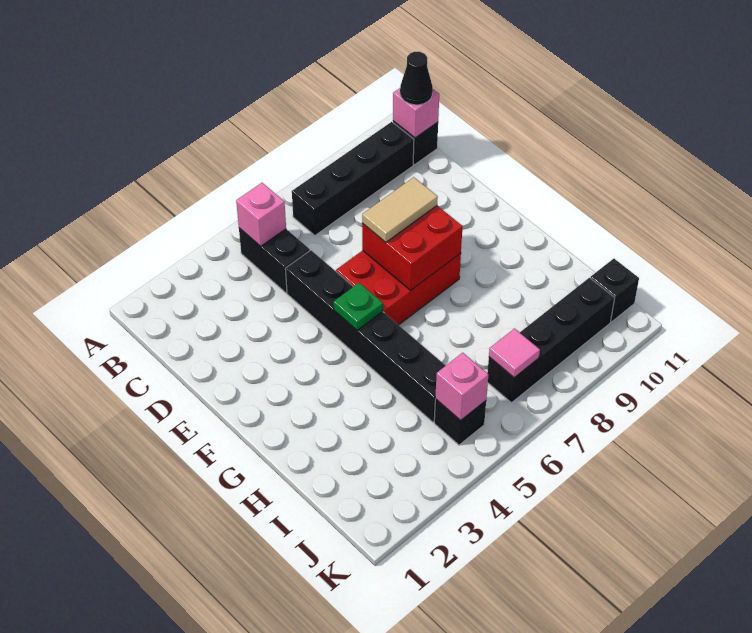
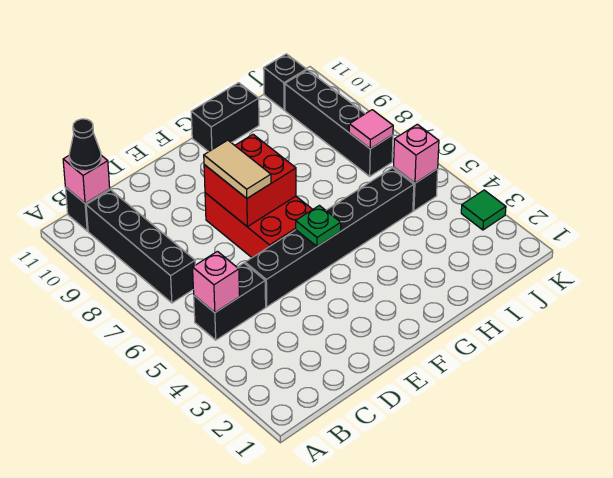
none -> black brick G11:H11 level 1
none -> green tile K3 level 1

